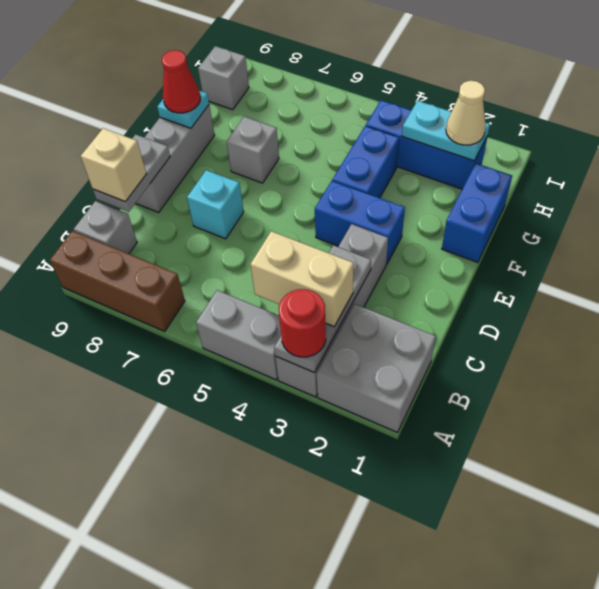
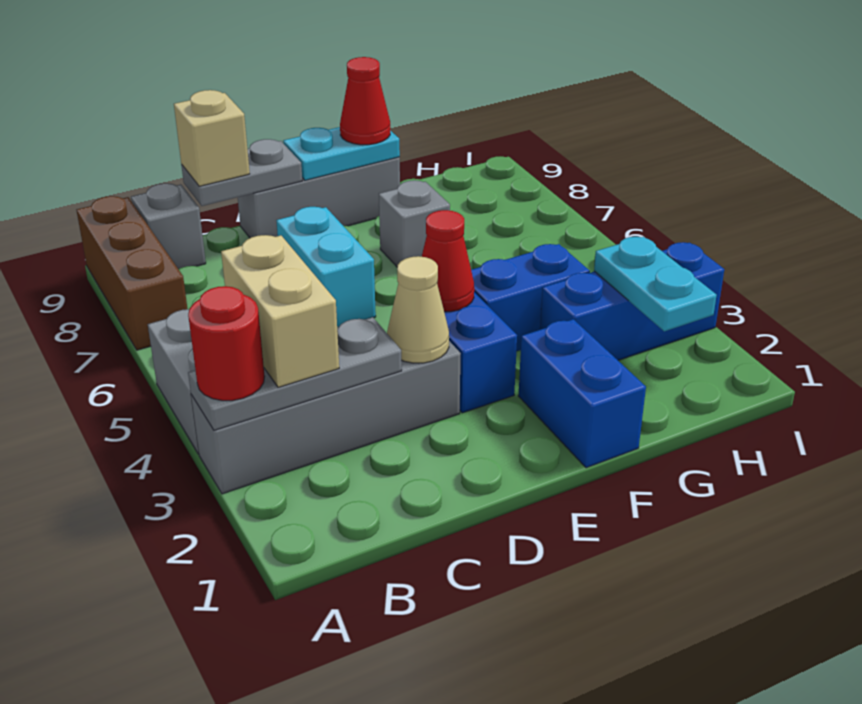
grey brick A1:B2 level 1 -> none
cyan brick D7 level 1 -> cyan brick D6:D7 level 1
none -> red cone E4 level 2
blue brick F1:G1 level 1 -> blue brick F1:F2 level 1
cyan plate F9 level 2 -> cyan plate E9:F9 level 2
blue brick H2:H4 level 1 -> blue brick G3:I3 level 1
tan cone H2 level 3 -> tan cone D3 level 2
grey brick H9 level 1 -> none

